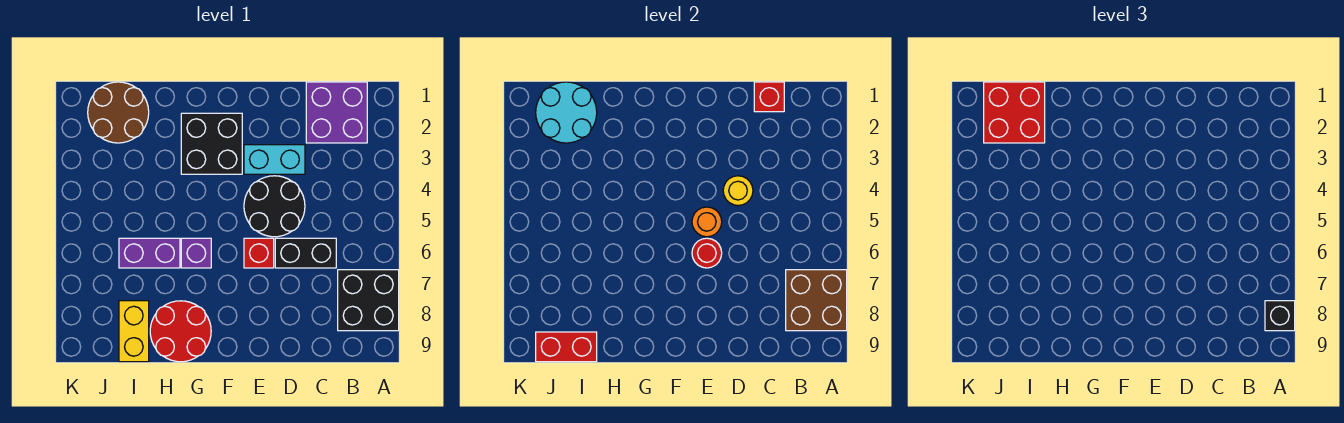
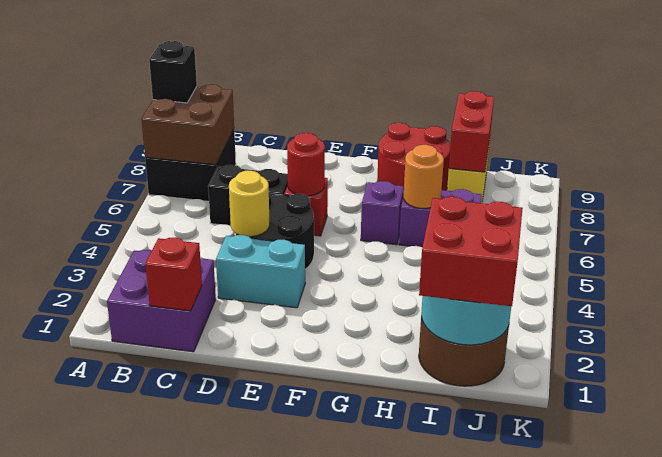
orange round brick E5 level 2 -> orange round brick H6 level 2
black brick F2:G3 level 1 -> none
red brick I9:J9 level 2 -> red brick I8:I9 level 2

